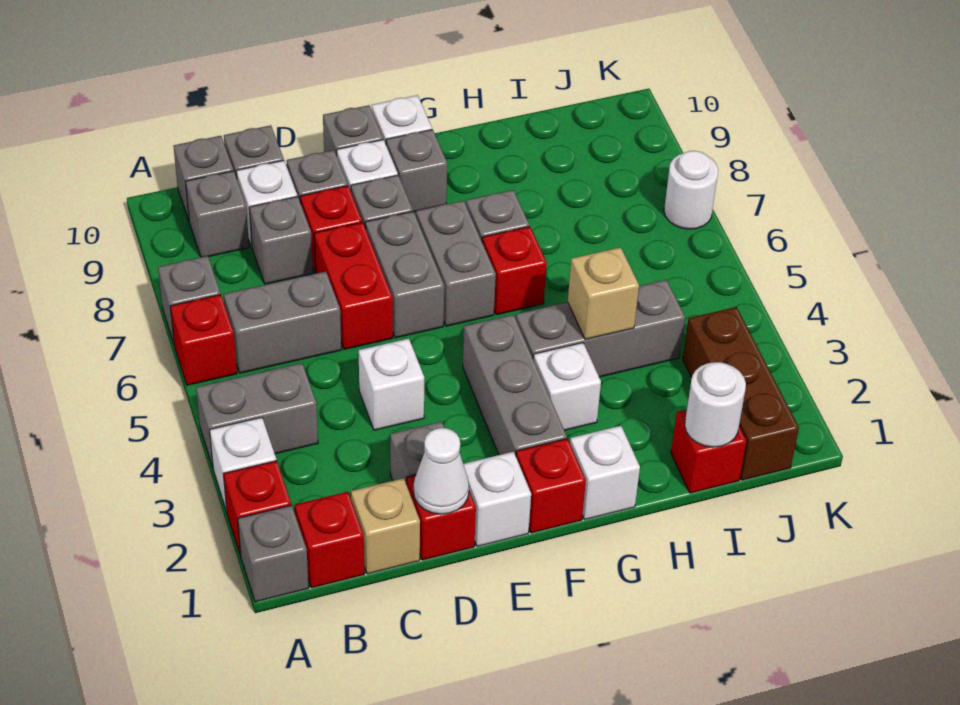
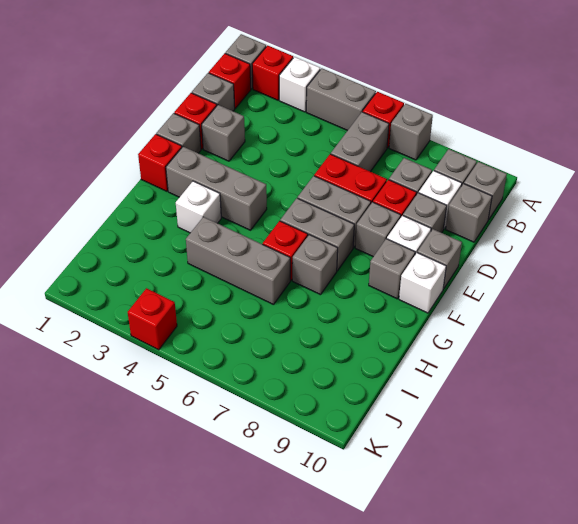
grey brick A4:B4 level 1 -> grey brick A4:A5 level 1
tan brick C1 level 1 -> grey brick C1 level 1
white cone D1 level 2 -> none
white brick D4 level 1 -> none
white brick E1 level 1 -> grey brick E1 level 1
white brick G1 level 1 -> none
grey brick G4:I4 level 1 -> grey brick H4:H6 level 1
tan brick H4 level 2 -> none
red brick I1 level 1 -> red brick K4 level 1
white round brick I1 level 2 -> none
brown brick J1:J3 level 1 -> none
white round brick K7 level 1 -> none

